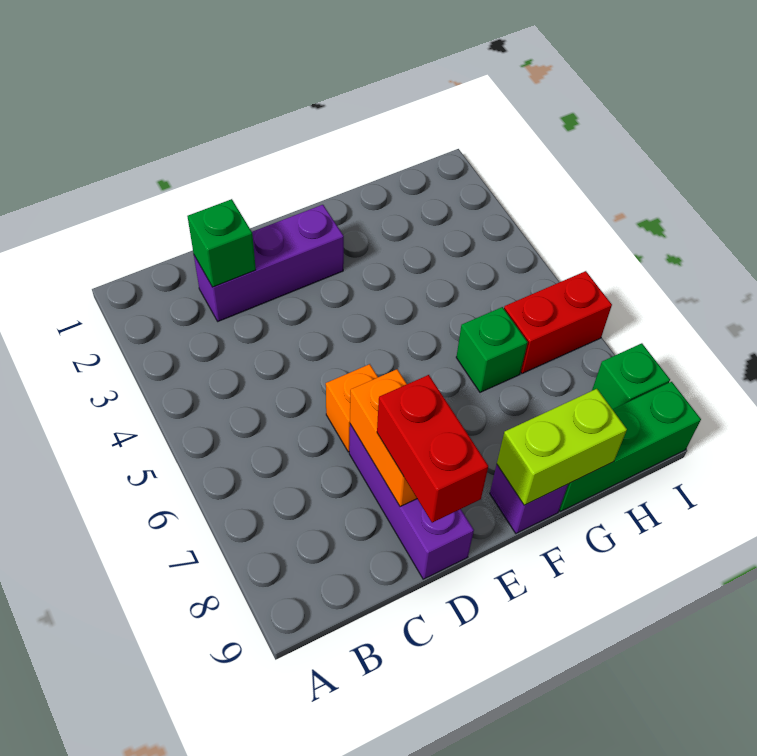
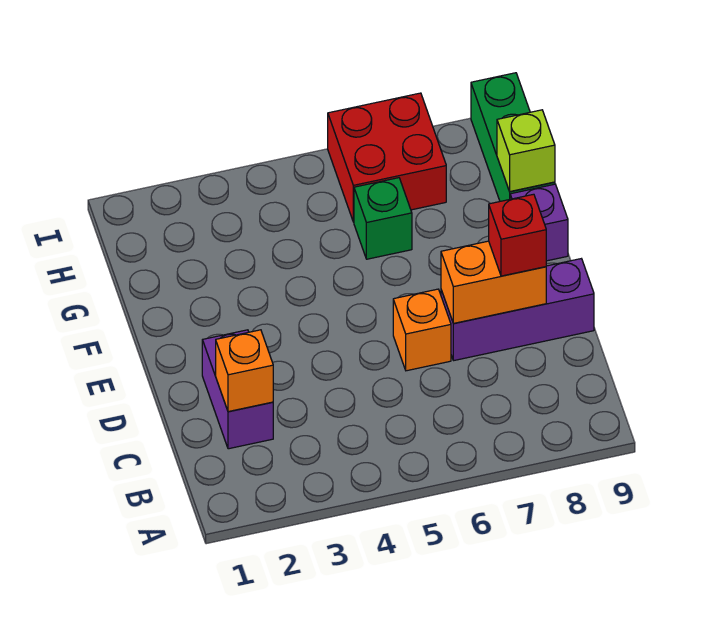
purple brick C2:E2 level 1 -> purple brick C2:D2 level 1
green brick C2 level 2 -> orange brick C2 level 2
red brick D8:D9 level 3 -> red brick D8 level 3
lime brick F9:G9 level 2 -> lime brick G9 level 2
red brick H6:I6 level 1 -> red brick H6:I7 level 1
green brick I8 level 1 -> none

